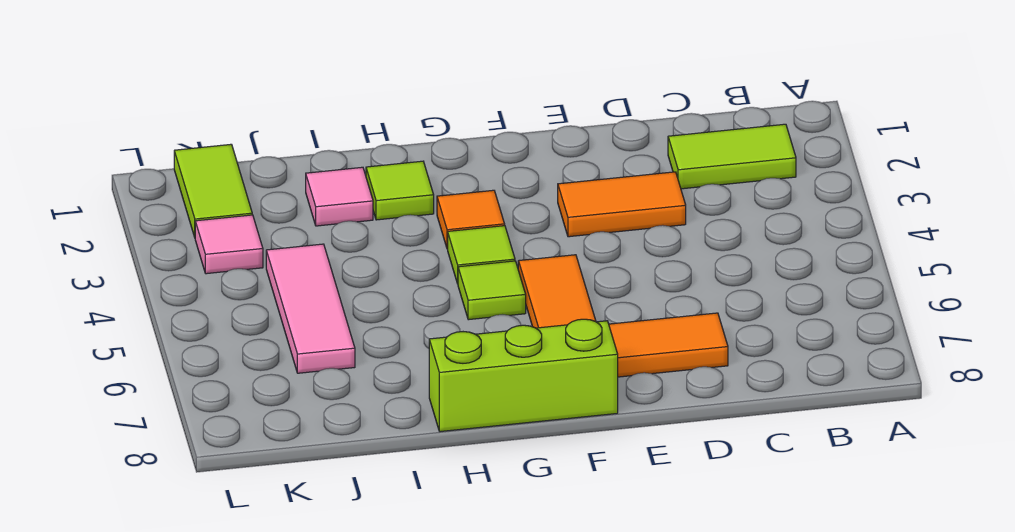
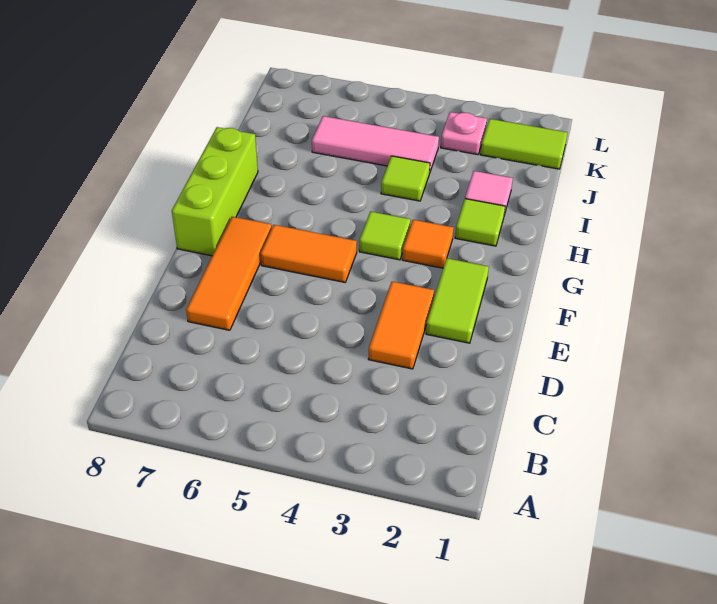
lime tile B2:C2 level 1 -> lime tile E2:F2 level 1
lime tile G5 level 1 -> lime tile I4 level 1
pink tile K3 level 1 -> pink plate K3 level 1

